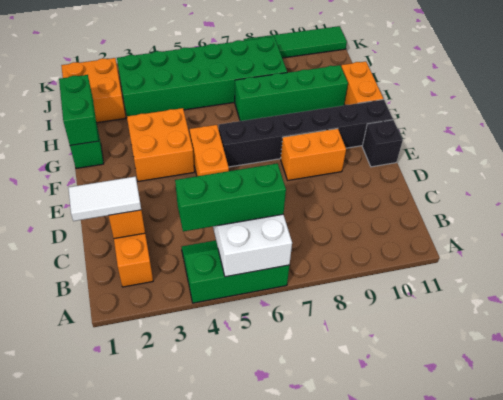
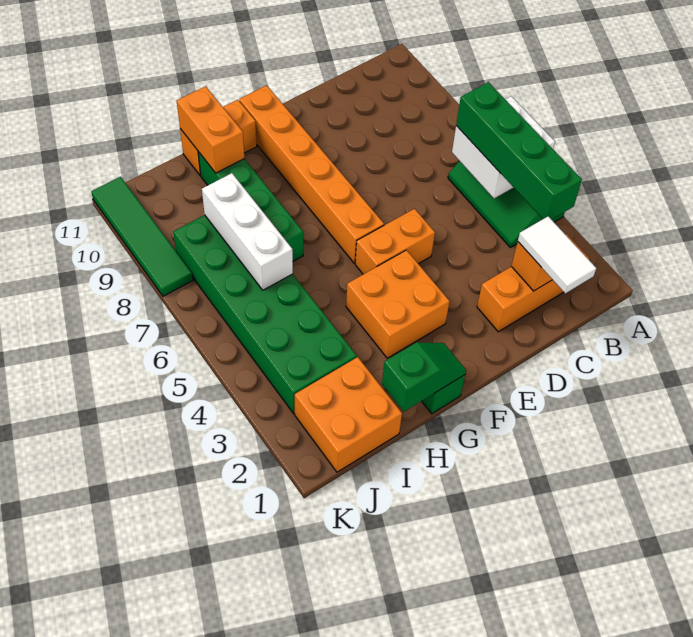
green brick B4:B6 level 3 -> green brick B3:B6 level 3
orange brick E8:E9 level 1 -> orange brick H10:H11 level 2
black brick E11 level 1 -> none
black brick F6:F11 level 1 -> orange brick F6:F11 level 1
green brick G1:H1 level 2 -> green slope G1:H1 level 2 top H
none -> white brick I6:I8 level 2

